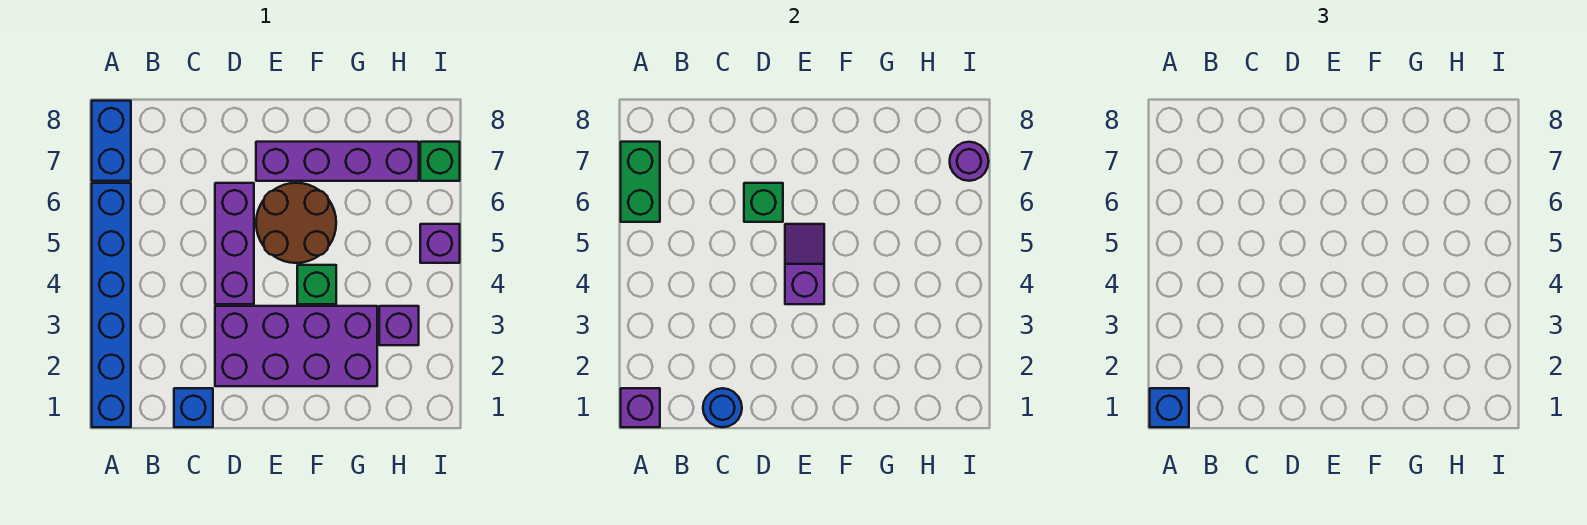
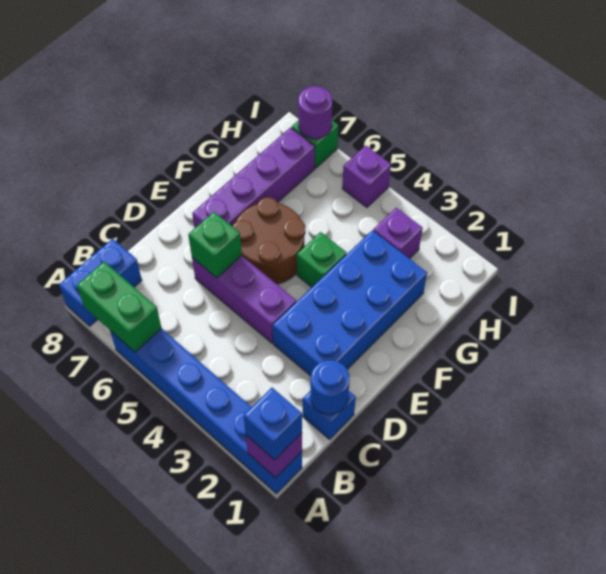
blue brick A7:A8 level 1 -> blue brick A8:B8 level 1
purple brick D2:G3 level 1 -> blue brick D2:G3 level 1
purple slope E4:E5 level 2 top 4 -> none

